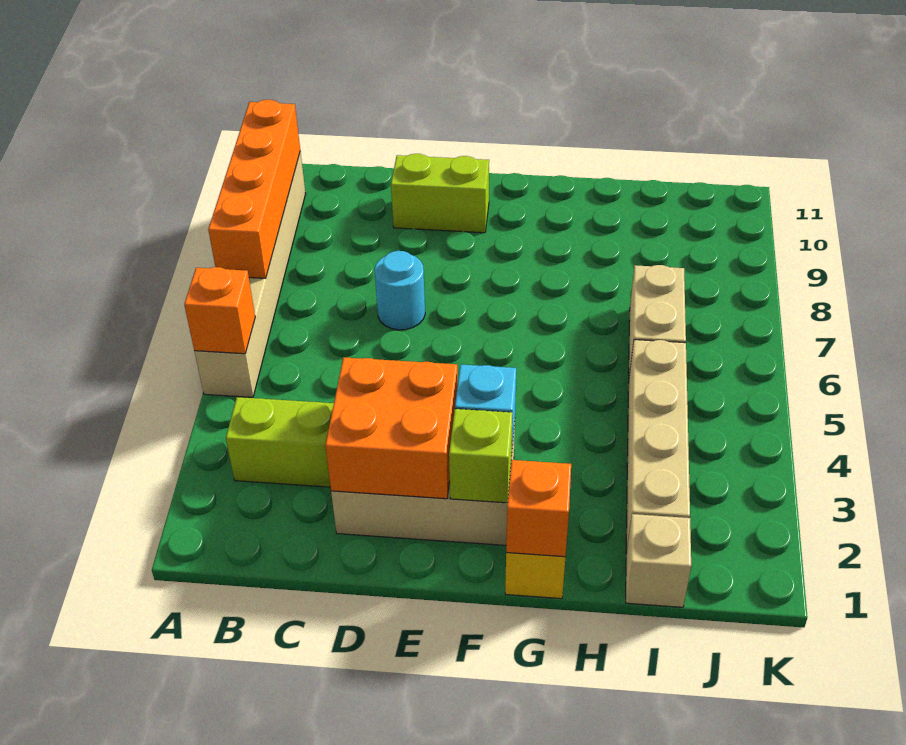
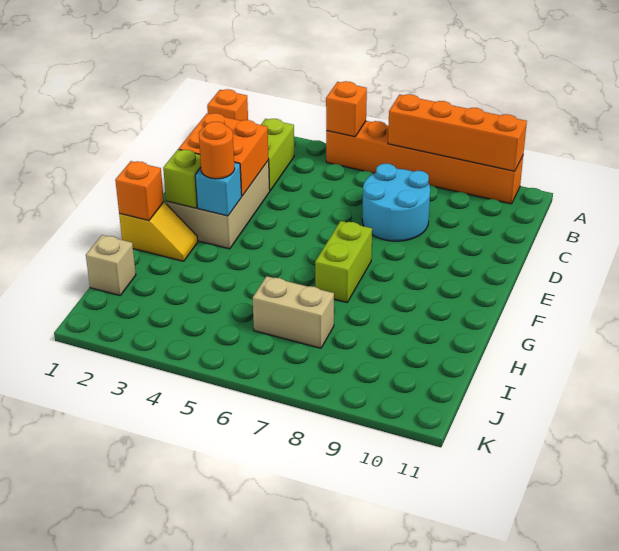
none -> orange brick A1 level 1
tan brick A5:A10 level 1 -> orange brick A5:A10 level 1
cyan round brick D7 level 1 -> cyan round brick C7:D8 level 1
lime brick D10:E10 level 1 -> lime brick F7:G7 level 1
none -> orange round brick F3 level 3
tan brick I2:I5 level 1 -> none

